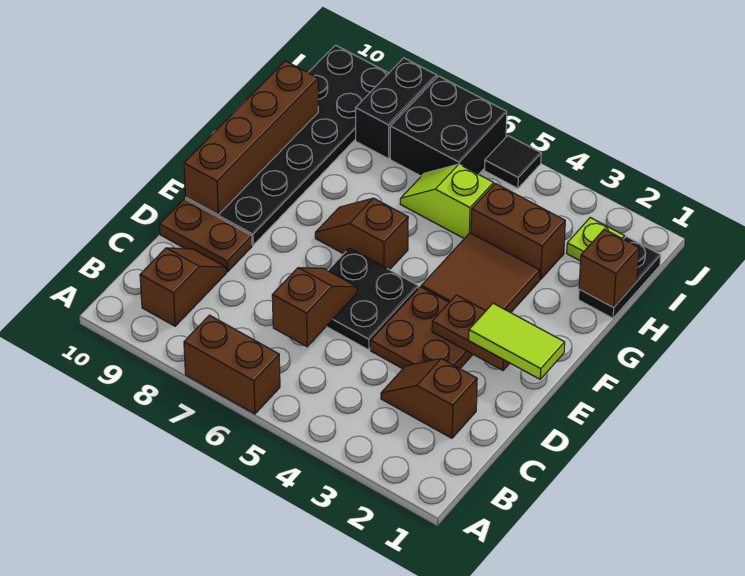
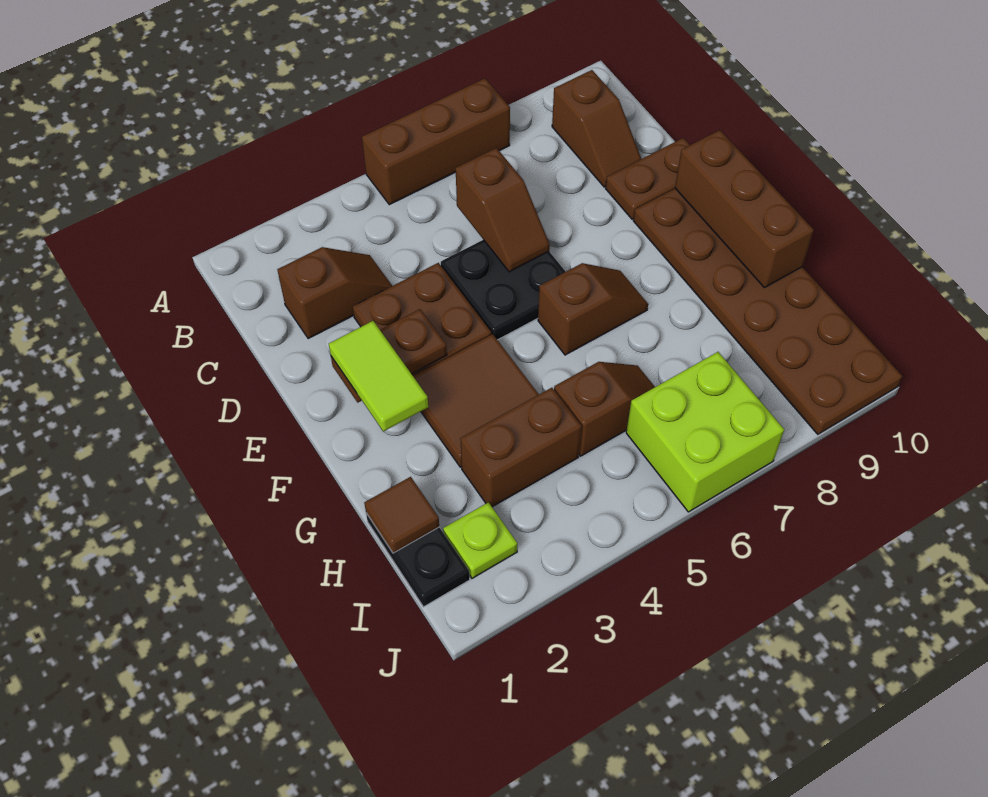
brown brick A6:A7 level 1 -> brown brick A5:A7 level 1
lime tile E1:E2 level 3 -> lime tile E2:F2 level 3
black plate E9:J10 level 1 -> brown plate E9:J10 level 1
brown brick E10:H10 level 2 -> brown brick E10:G10 level 2
brown brick H1 level 2 -> brown tile H1 level 2
lime slope H5:H6 level 1 top 5 -> brown slope H5:H6 level 1 top 5
black brick I6:J7 level 1 -> lime brick I6:J7 level 1
black brick I8:J8 level 1 -> none
black tile J5 level 1 -> none

